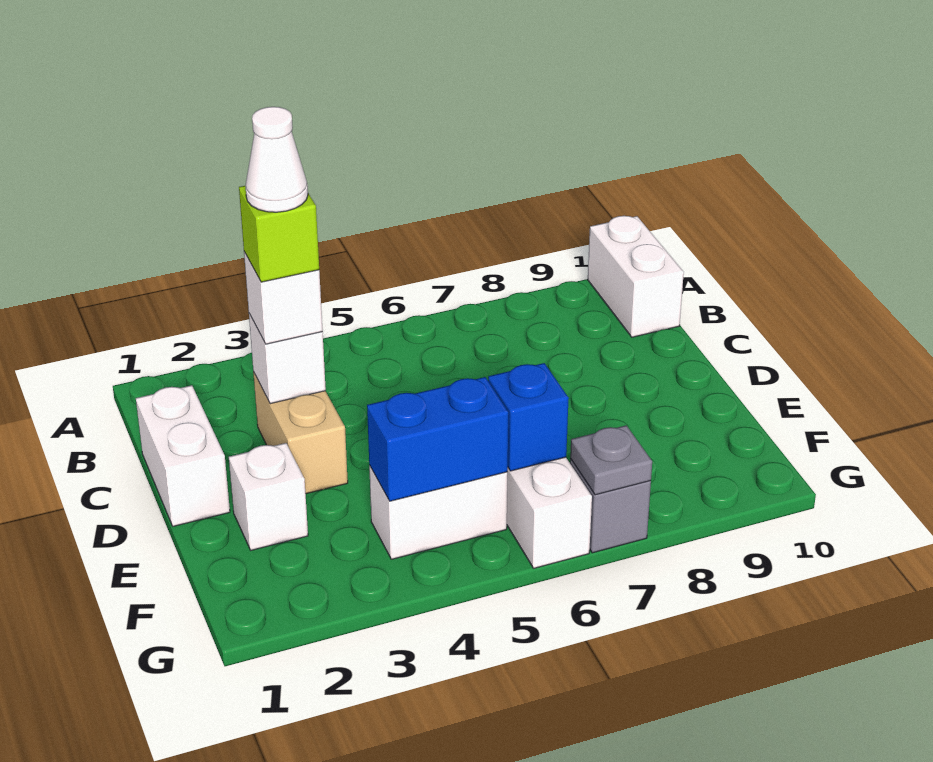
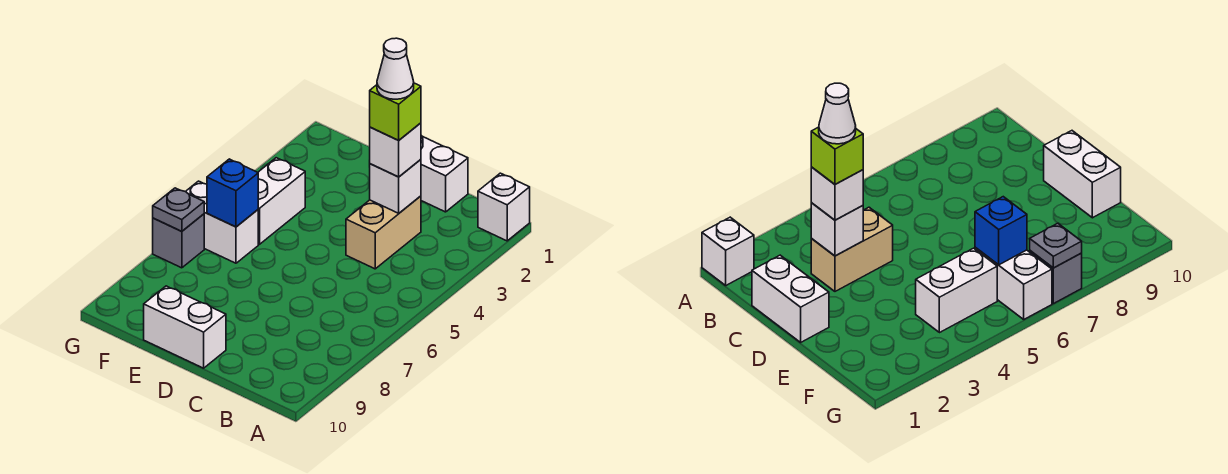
white brick A10:B10 level 1 -> white brick D10:E10 level 1
tan brick C3:D3 level 1 -> tan brick C3:C4 level 1
white brick E2 level 1 -> white brick A1 level 1
blue brick F4:F5 level 2 -> none

